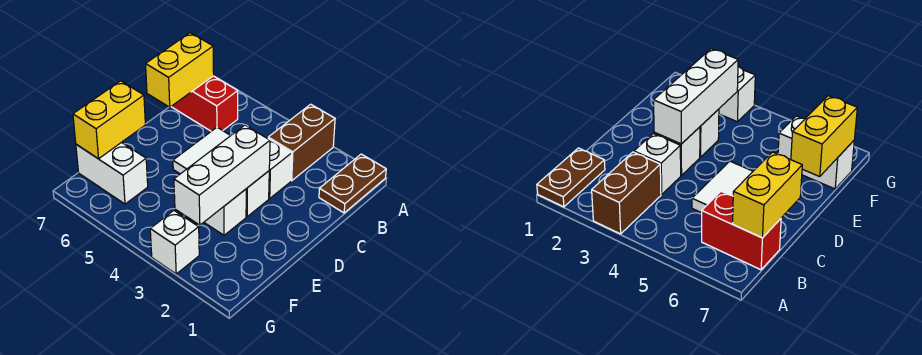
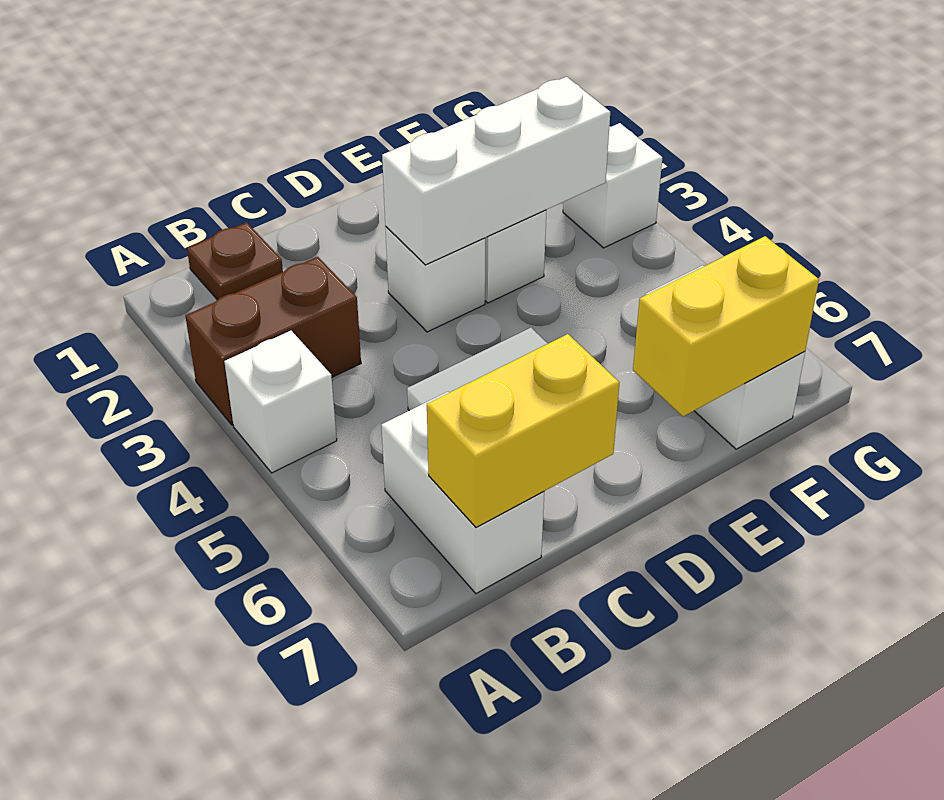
brown plate A1:B1 level 1 -> brown plate B1 level 1
red brick B6:B7 level 1 -> white brick B6:B7 level 1
white brick C3 level 1 -> white brick A4 level 1

